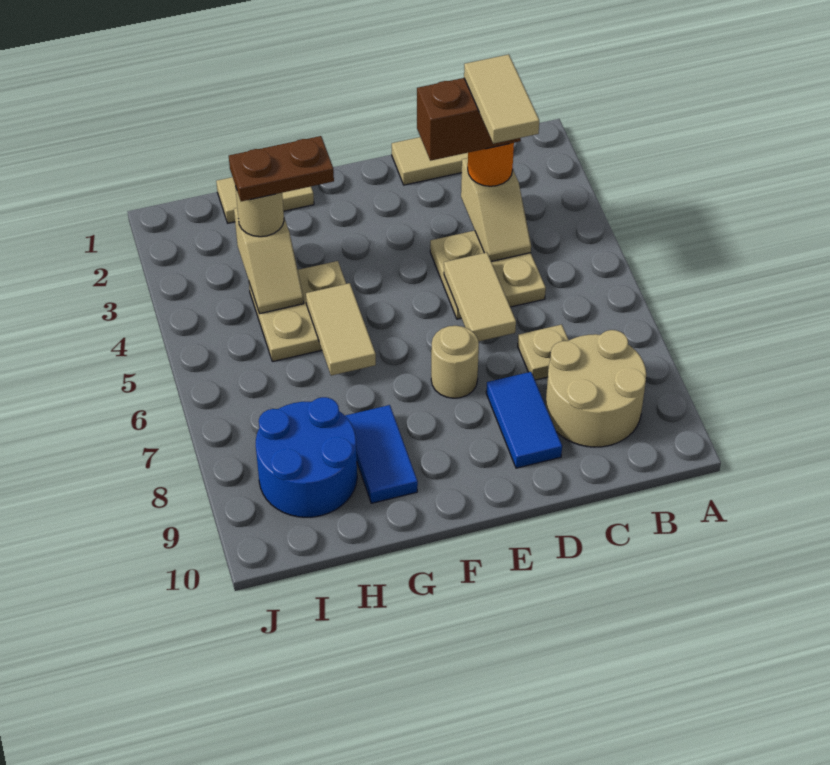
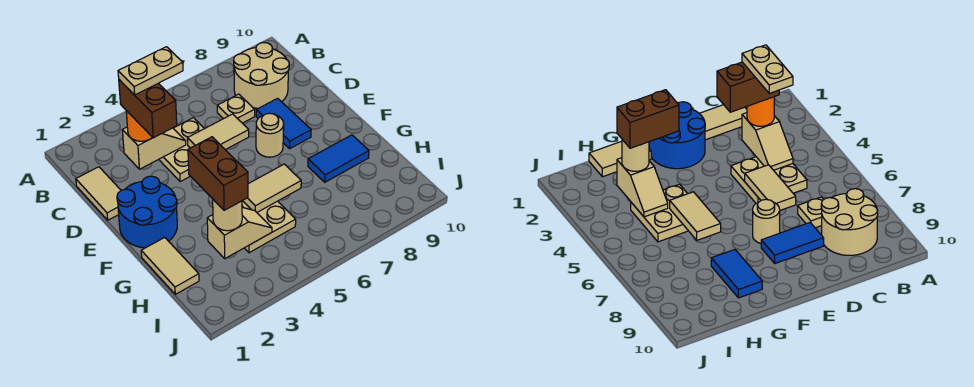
tan tile C3:C4 level 5 -> tan plate C3:C4 level 5
blue tile D8:D9 level 1 -> blue tile D8:E8 level 1
brown plate G3:H3 level 4 -> brown brick G3:H3 level 4
blue round brick H8:I9 level 1 -> blue round brick E1:F2 level 1

